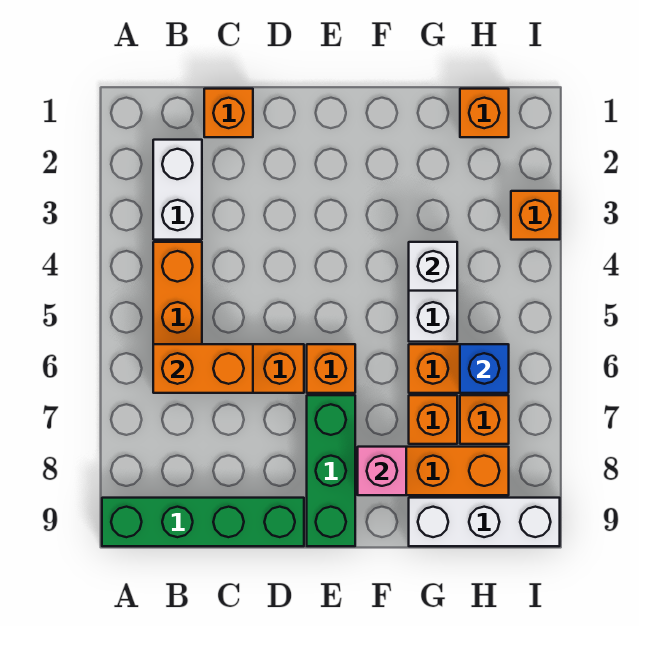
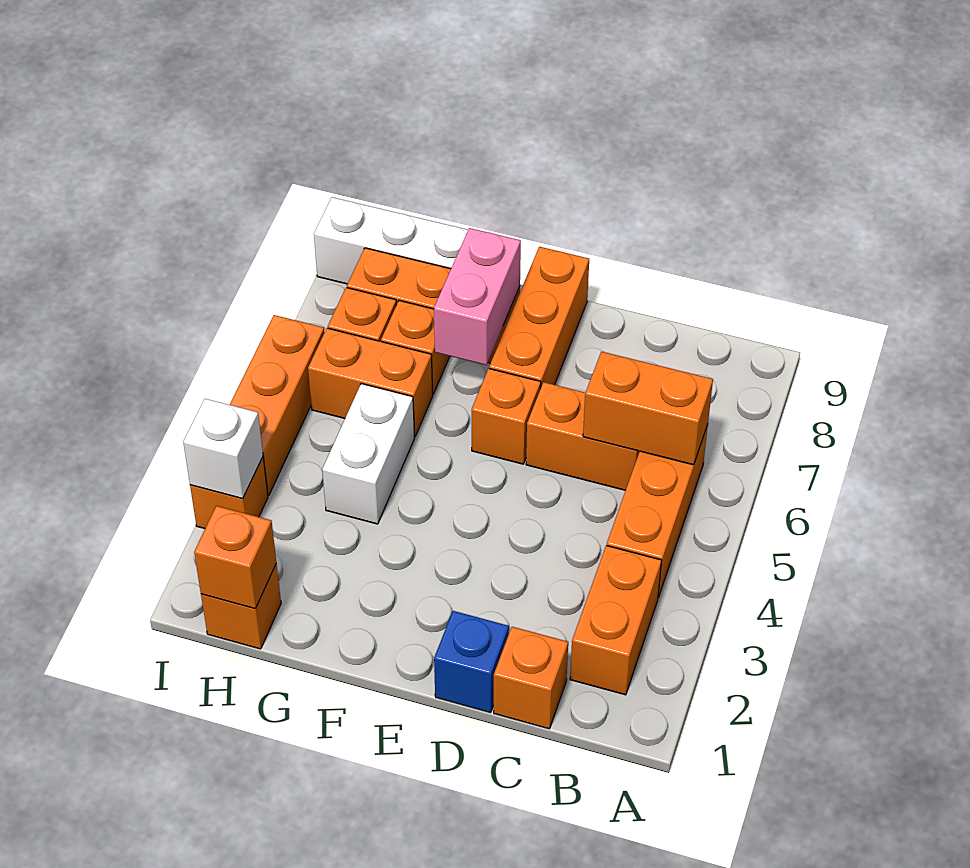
green brick A9:D9 level 1 -> none
white brick B2:B3 level 1 -> orange brick B2:B3 level 1
green brick E7:E9 level 1 -> orange brick E7:E9 level 1
pink brick F8 level 2 -> pink brick F7:F8 level 2
white brick G4 level 2 -> white brick I3 level 2
none -> orange brick H1 level 2
blue brick H6 level 2 -> blue brick D1 level 1
none -> orange brick I4:I6 level 1

